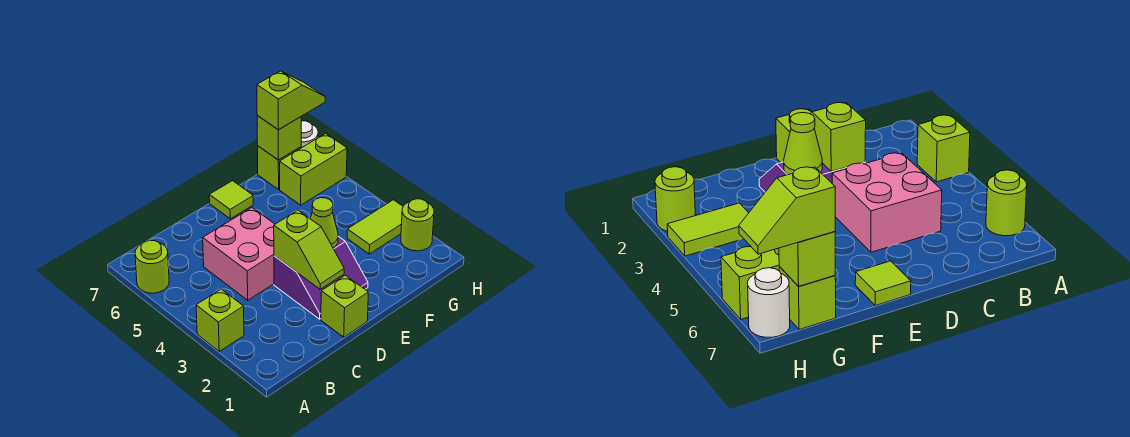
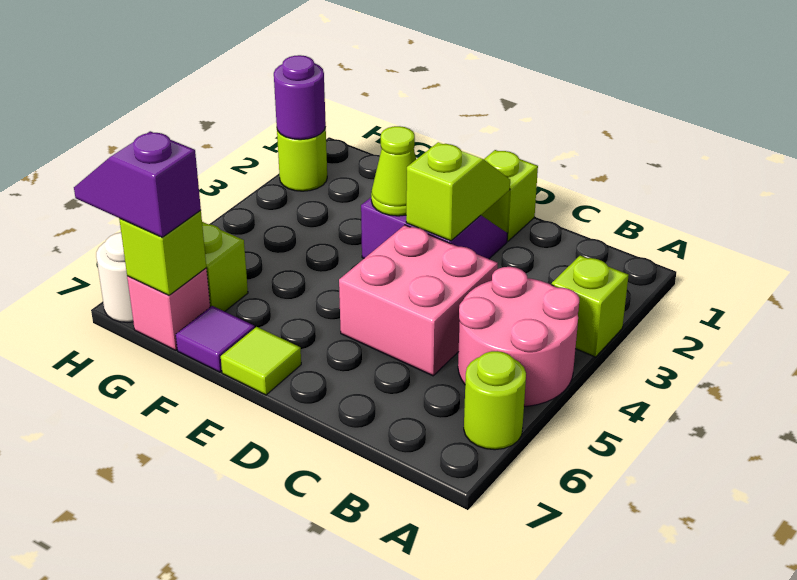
none -> pink round brick A4:B5 level 1
none -> purple tile F7 level 1
lime tile G3:H3 level 1 -> none
lime brick G7 level 1 -> pink brick G7 level 1
lime slope G7:H7 level 3 top G -> purple slope G7:H7 level 3 top G
none -> purple round brick H2 level 2

